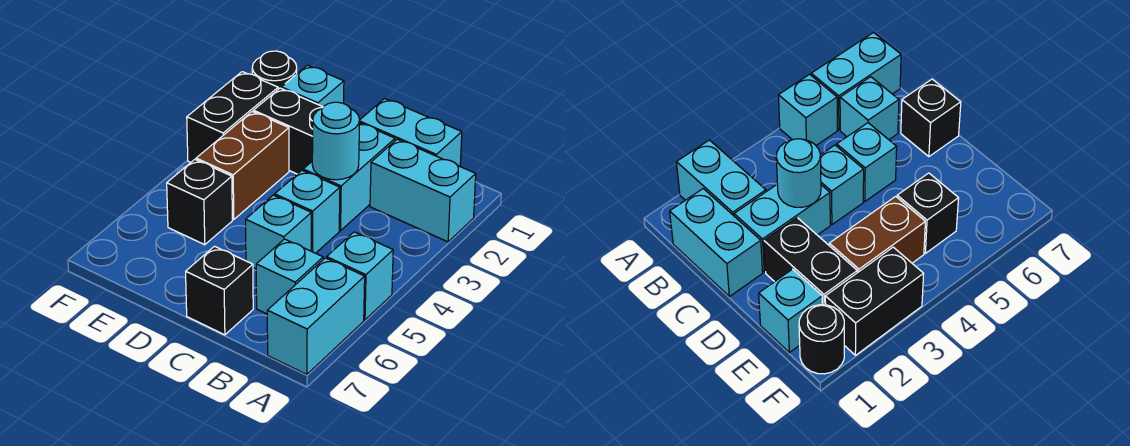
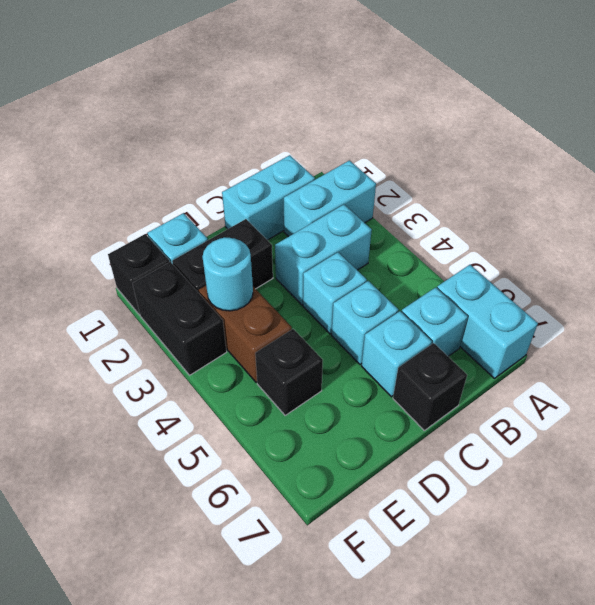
cyan brick A5 level 1 -> cyan brick C6 level 1
cyan brick C2:C3 level 1 -> cyan brick B3:C3 level 1
cyan round brick C3 level 2 -> cyan round brick E3 level 2
black round brick F1 level 1 -> black brick F1 level 1

